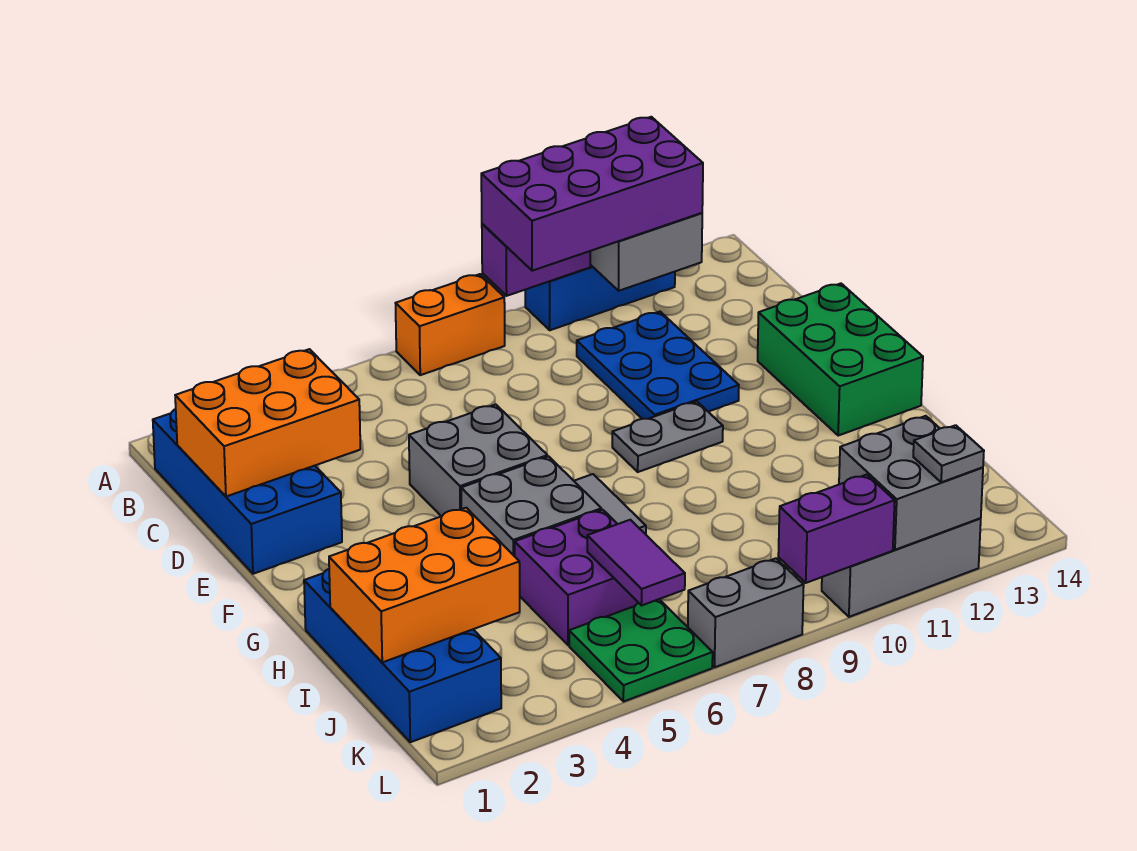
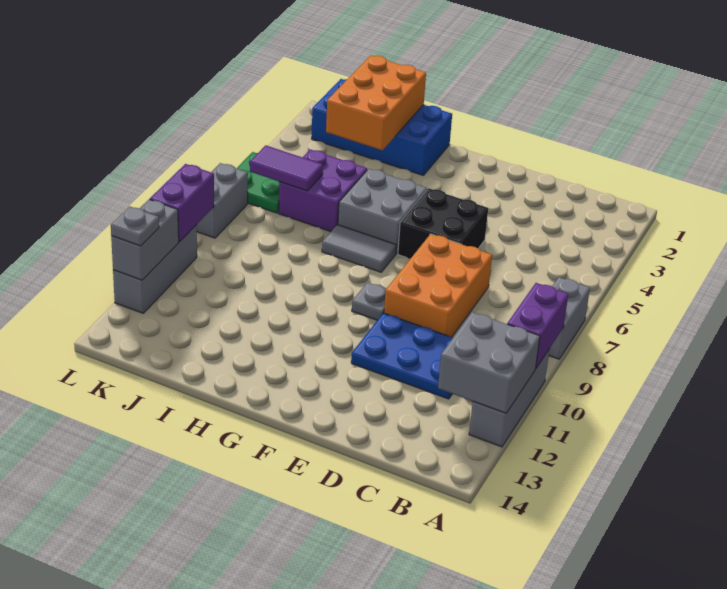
orange brick A7:A8 level 1 -> grey brick A7:A8 level 1
purple brick A9:B12 level 3 -> none
blue brick A10:A12 level 1 -> grey brick A10:A12 level 1
blue brick B1:E2 level 1 -> none
orange brick C1:D3 level 2 -> orange brick D7:E9 level 1
grey brick E5:F6 level 1 -> black brick E5:F6 level 1
green brick E13:G14 level 1 -> none
grey plate F9:F10 level 1 -> grey plate F9 level 1
grey brick K11:L12 level 2 -> grey brick L11:L12 level 2

